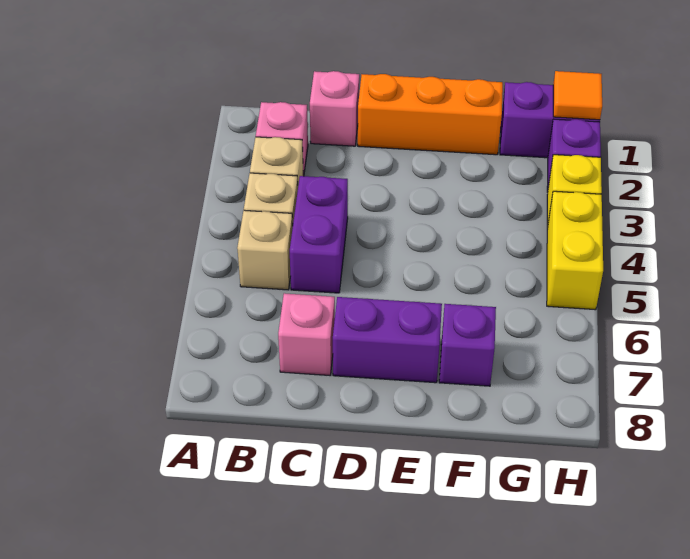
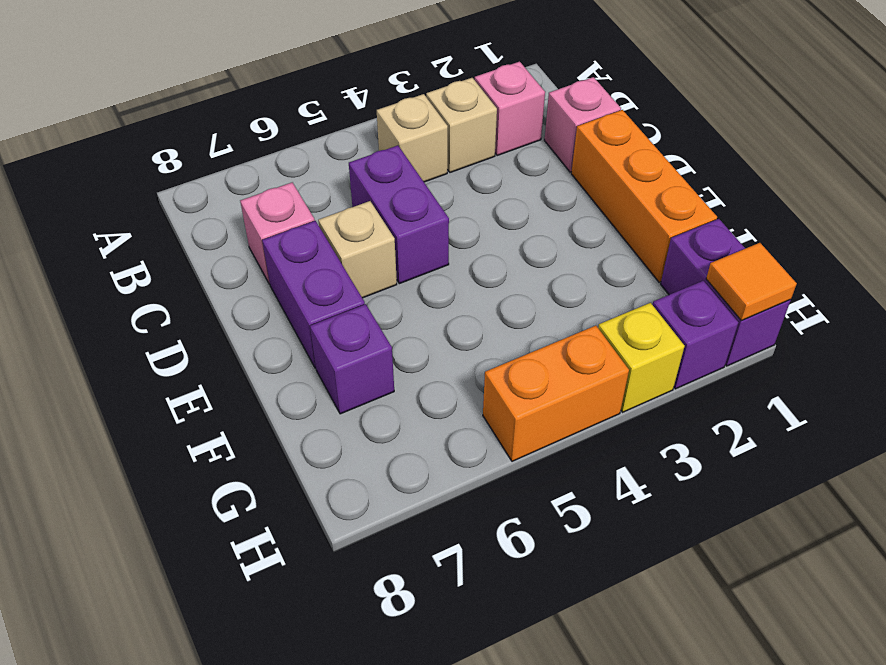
tan brick B5 level 1 -> tan brick D6 level 1
purple brick C4:C5 level 1 -> purple brick C5:D5 level 1
yellow brick H4:H5 level 1 -> orange brick H4:H5 level 1

